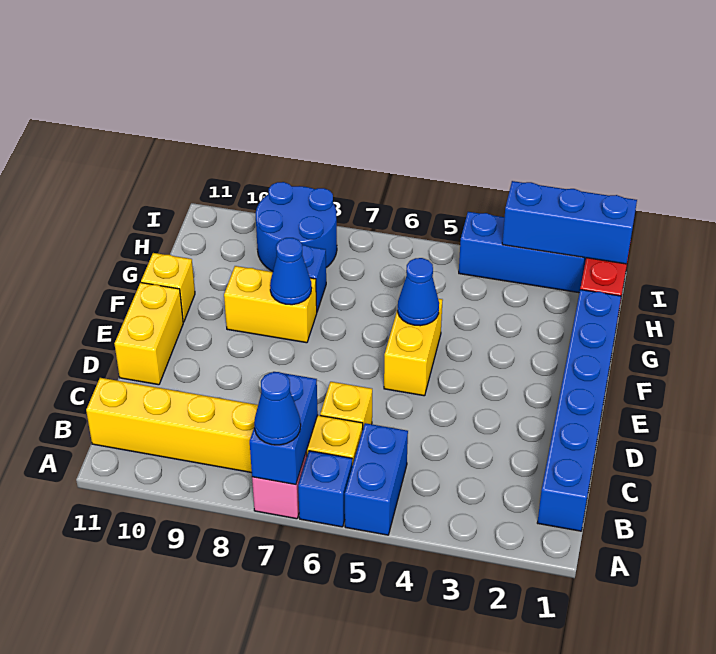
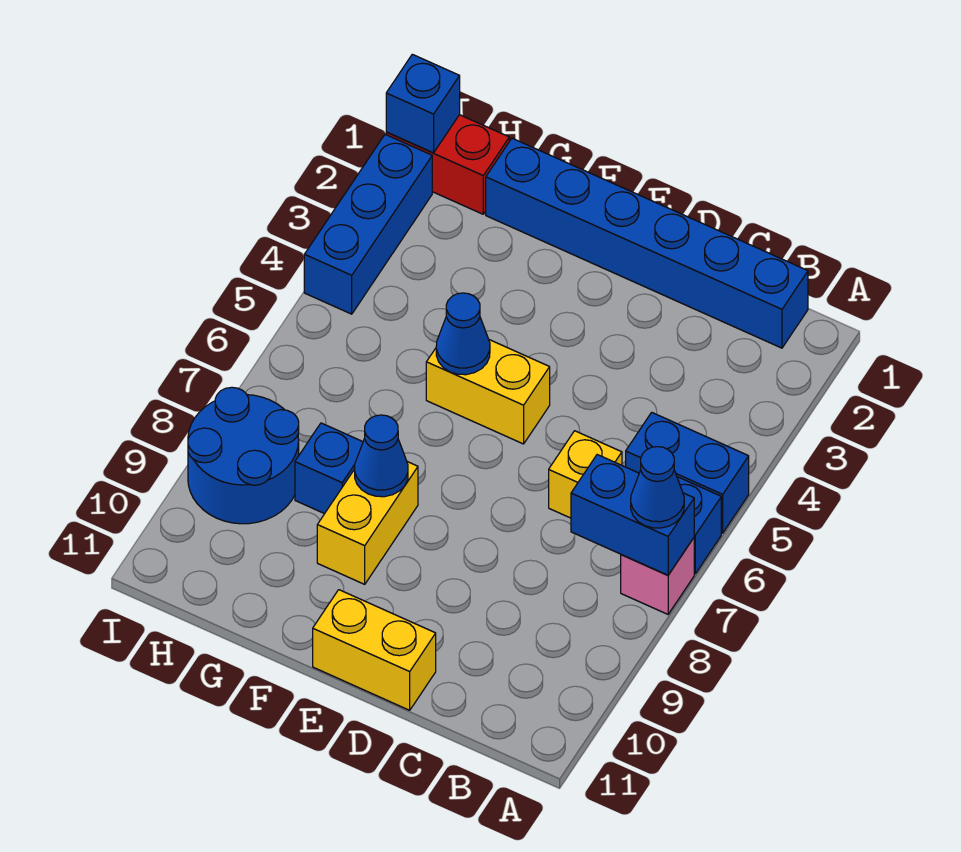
yellow brick B6:B11 level 1 -> none
yellow brick F11 level 1 -> none
blue brick I1:I3 level 2 -> blue brick I1 level 2

